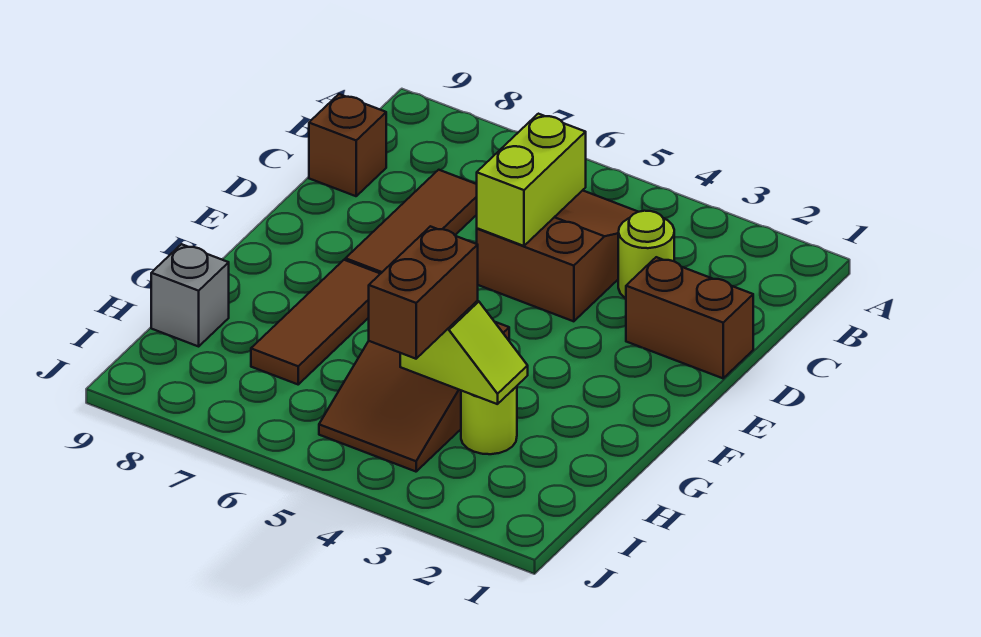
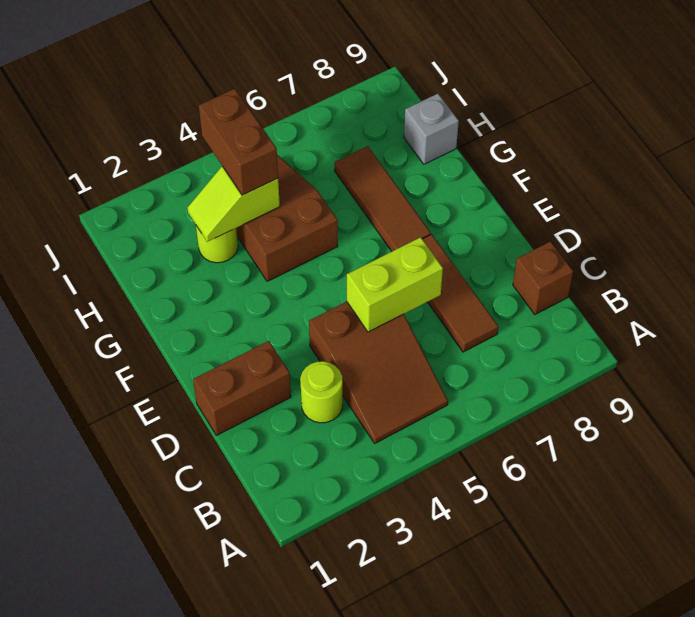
lime brick C5:D5 level 2 -> lime brick D5:D6 level 2

